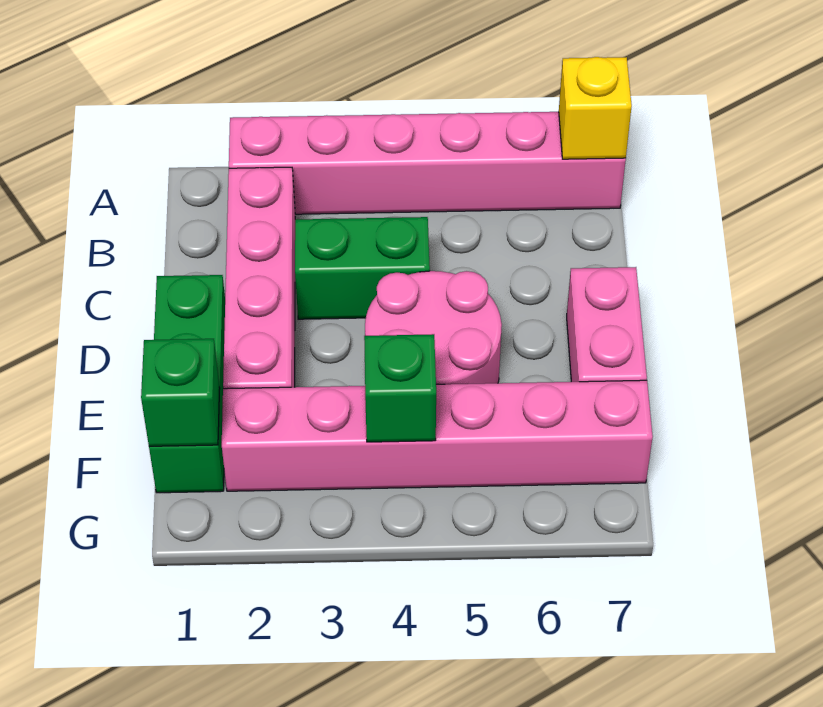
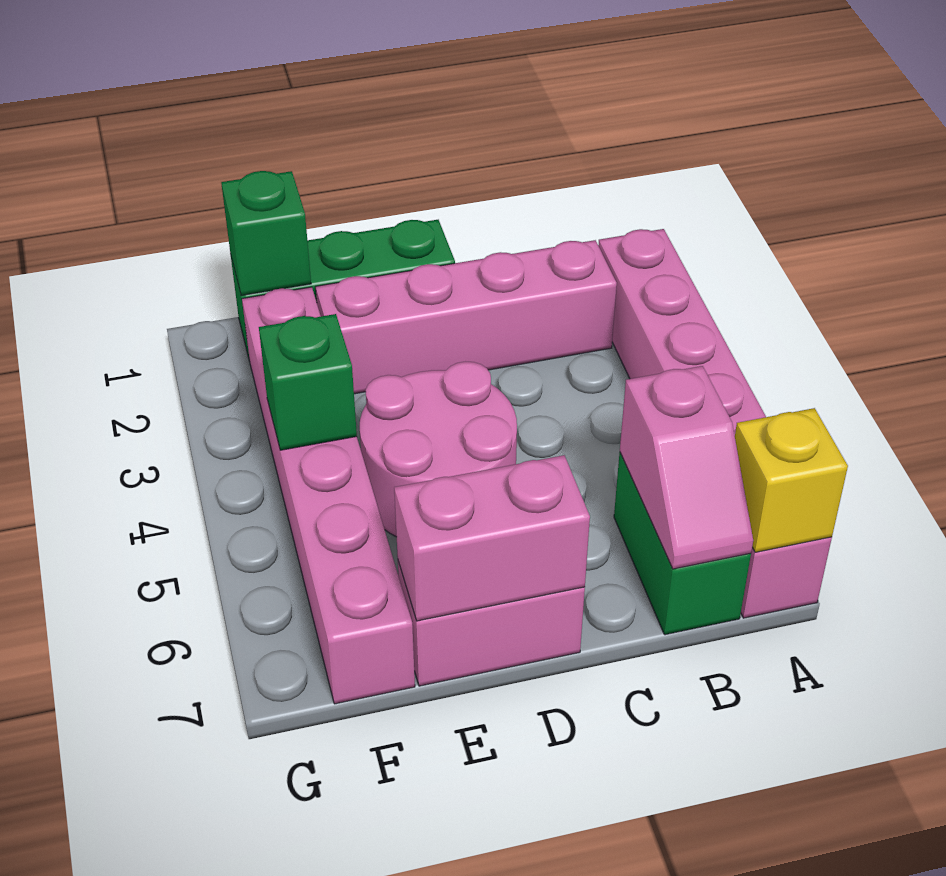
none -> pink slope B6:B7 level 2 top 6
green brick C3:C4 level 1 -> green brick B6:B7 level 1
none -> pink brick D7:E7 level 2

